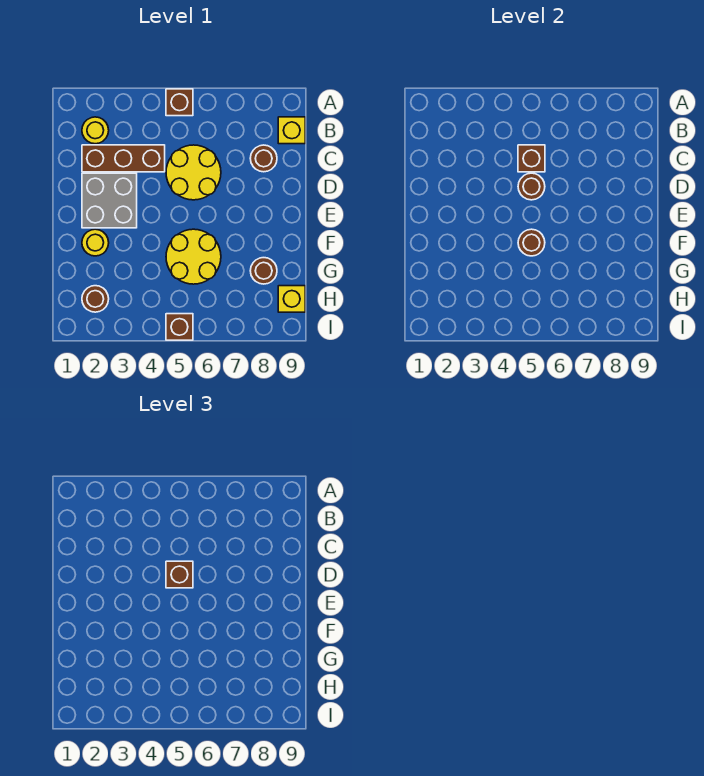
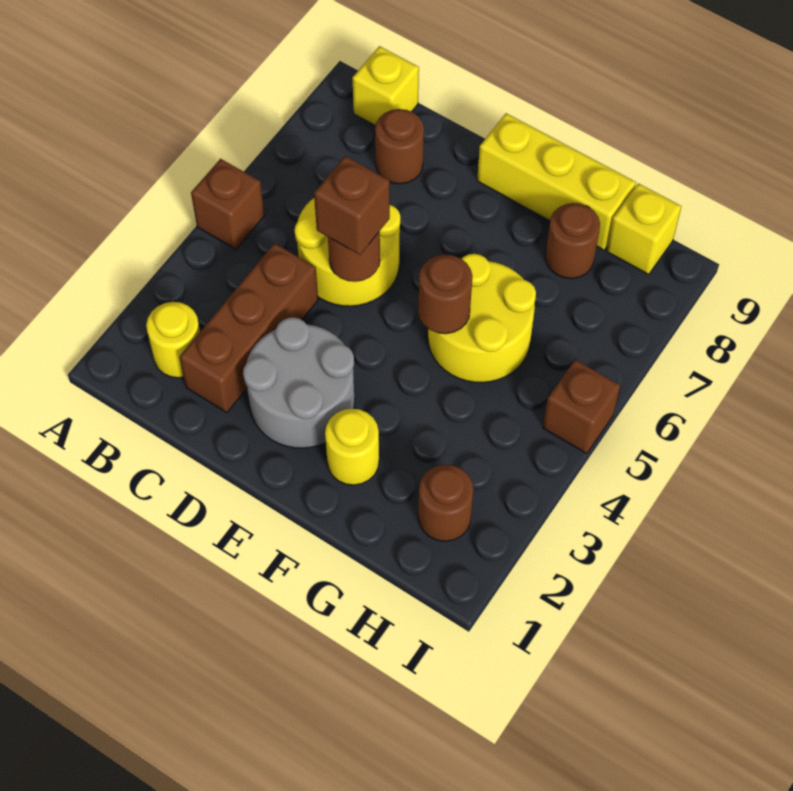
brown brick C5 level 2 -> none
grey brick D2:E3 level 1 -> grey round brick D2:E3 level 1
none -> yellow brick E9:G9 level 1

